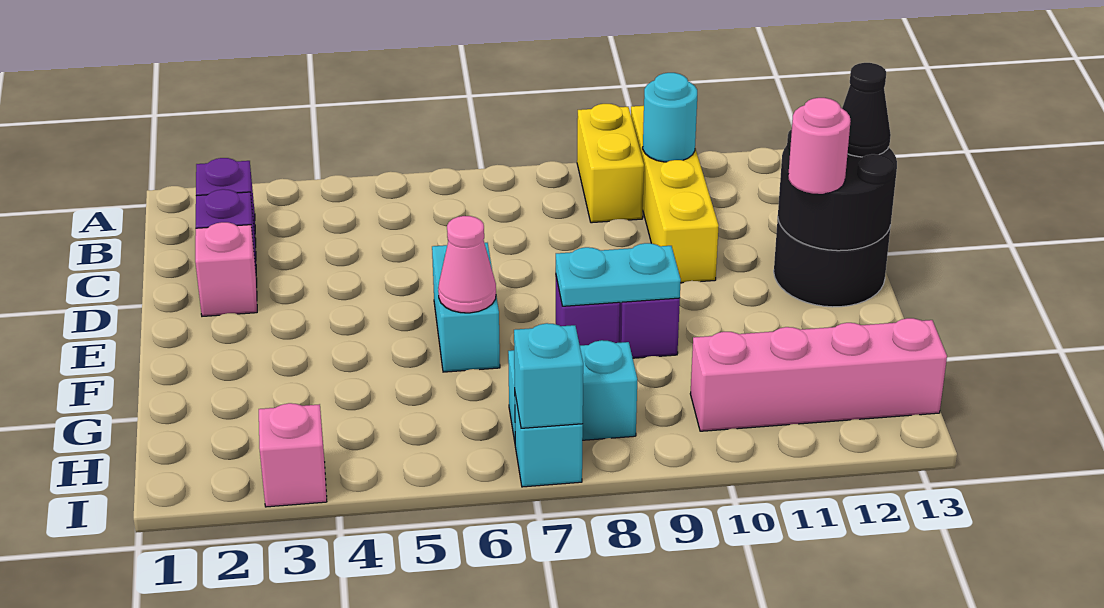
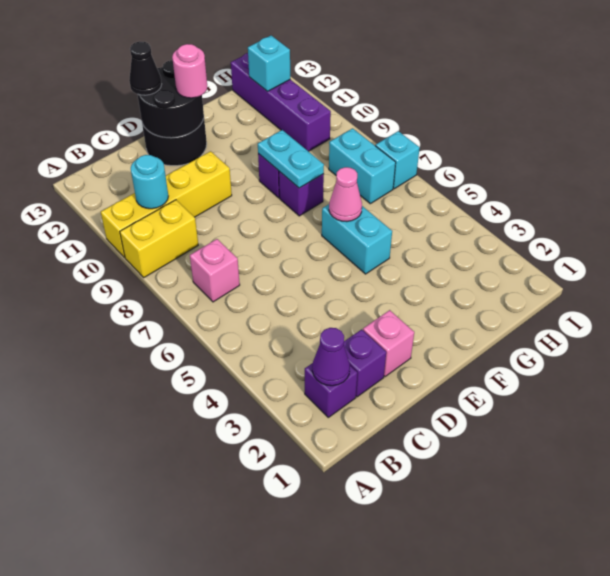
none -> purple cone B2 level 2
cyan brick E6:F6 level 1 -> cyan brick F5:F6 level 1
pink brick H10:H13 level 1 -> purple brick H10:H13 level 1
pink brick I3 level 1 -> pink brick B7 level 1
cyan brick I7 level 2 -> cyan brick H12 level 2

